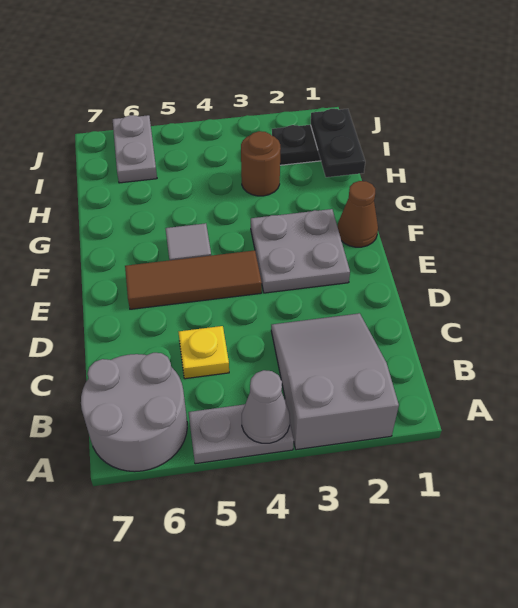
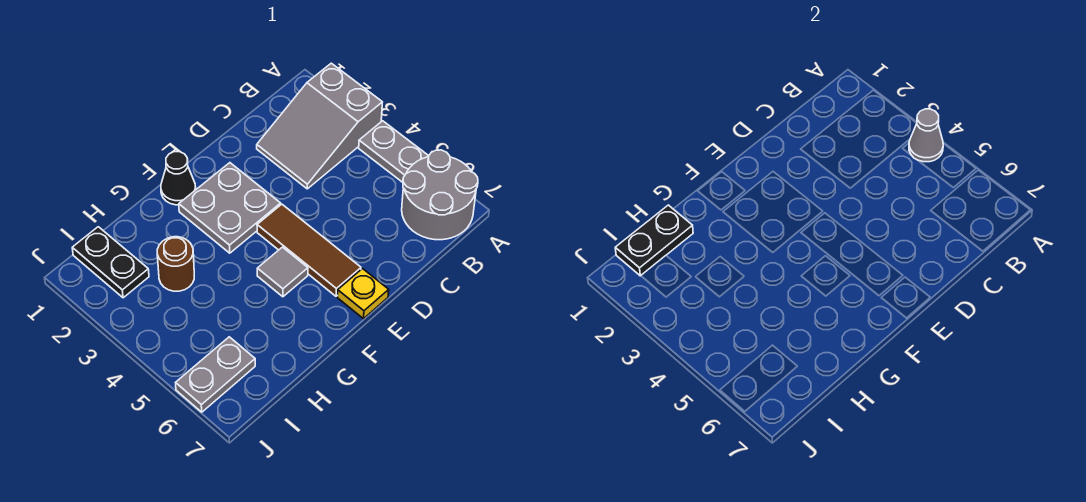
yellow plate C5 level 1 -> yellow plate E7 level 1
brown cone F1 level 1 -> black cone F1 level 1

